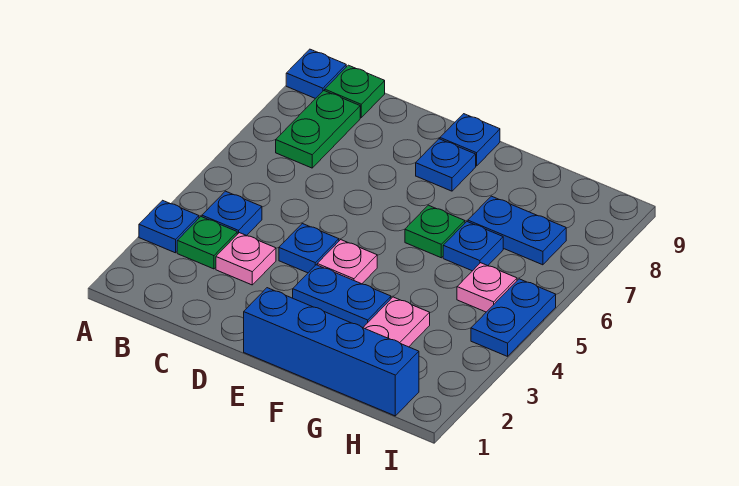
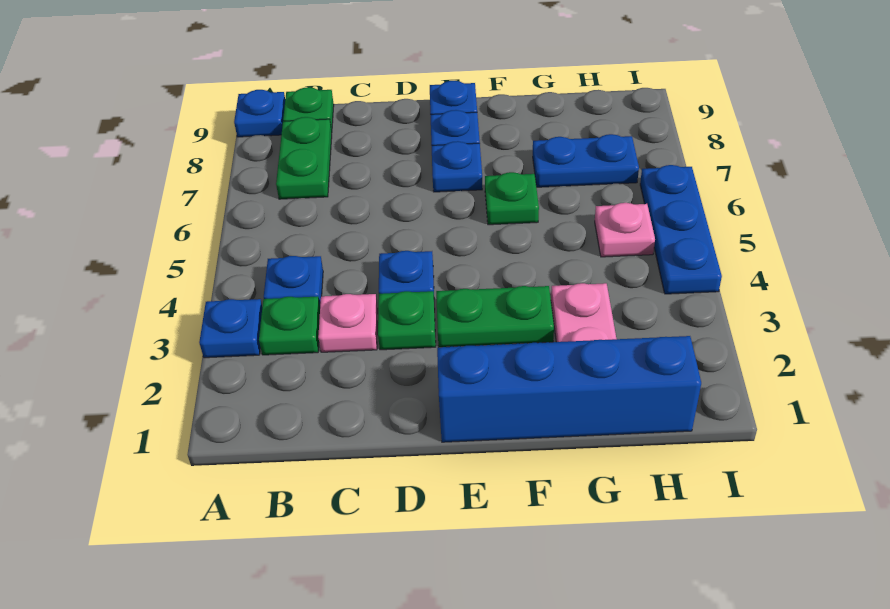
none -> green plate D3 level 1
blue plate E3:F3 level 1 -> green plate E3:F3 level 1
pink plate E4 level 1 -> none
blue plate G6 level 1 -> blue plate E7 level 1
blue plate I4:I5 level 1 -> blue plate I4:I6 level 1

